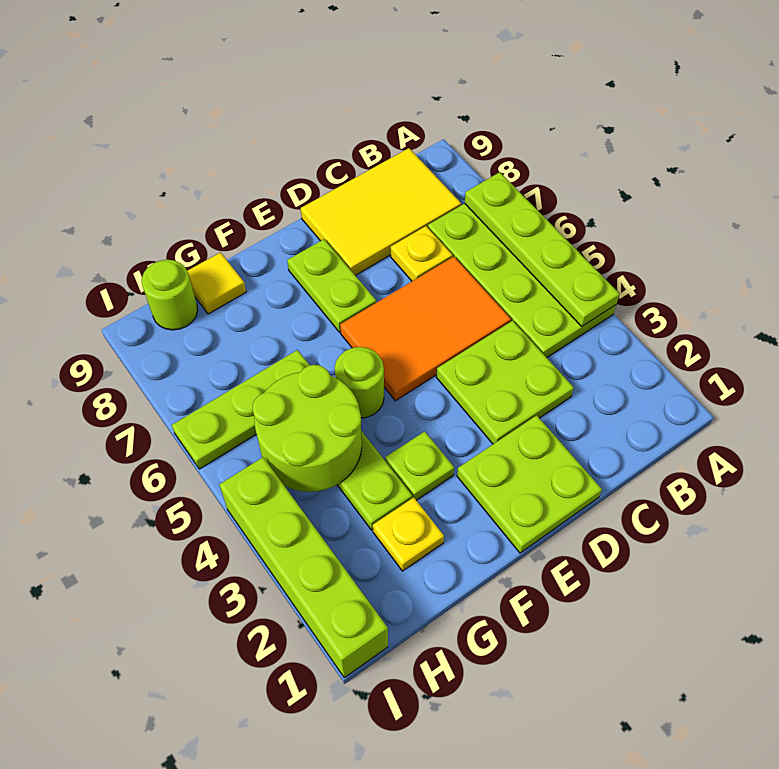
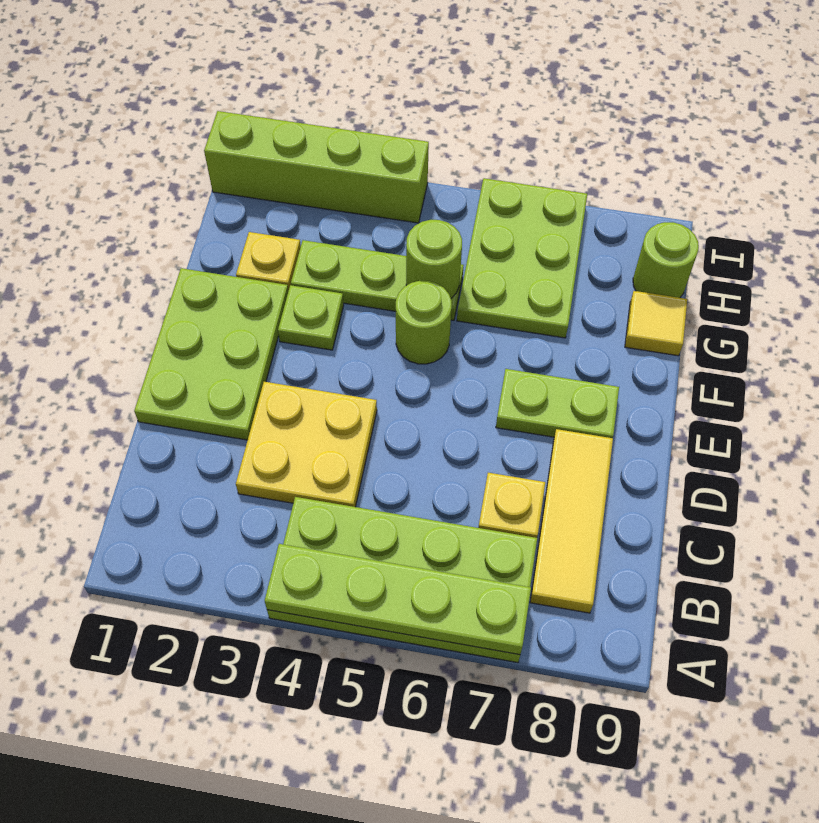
yellow tile B8:D9 level 1 -> yellow tile B8:D8 level 1
lime plate C3:D4 level 1 -> yellow plate C3:D4 level 1
orange tile C5:E6 level 1 -> none
lime plate D1:E2 level 1 -> lime plate D1:F2 level 1
lime round brick G4:H5 level 2 -> lime round brick G5 level 2
lime plate G6:I6 level 1 -> lime plate G6:I7 level 1

